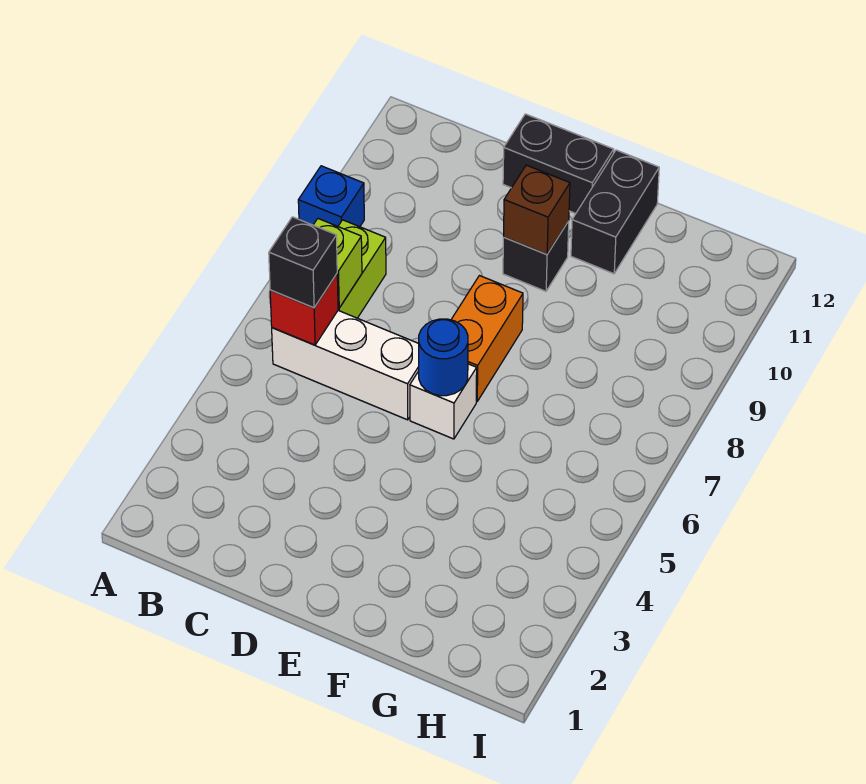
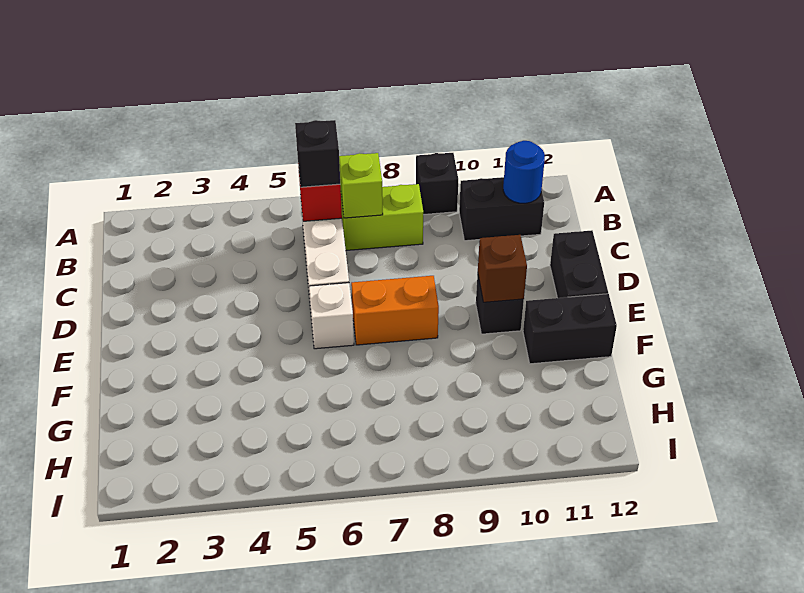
blue brick A9 level 1 -> black brick A9 level 1
none -> black brick B10:B11 level 1
blue round brick E6 level 2 -> blue round brick B11 level 2

